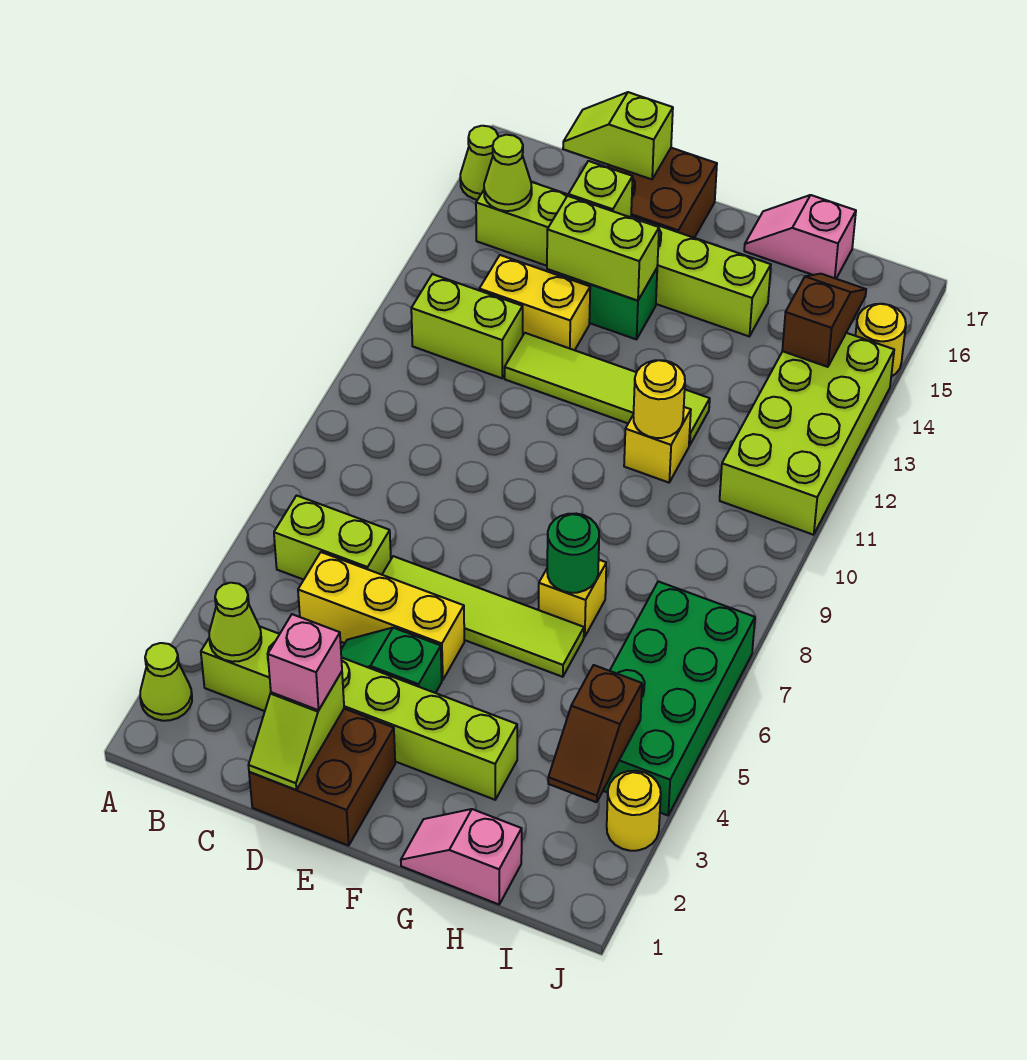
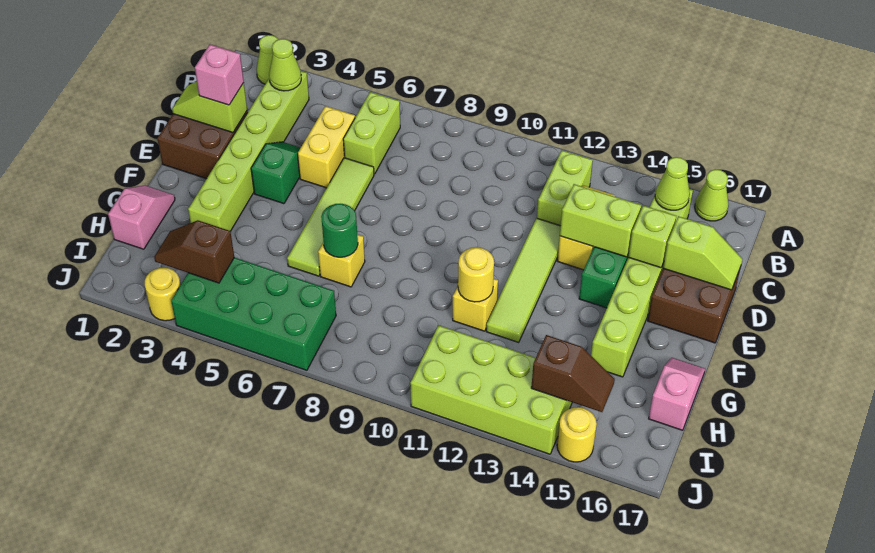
yellow brick C5:E5 level 1 -> yellow brick C5:D5 level 1
lime slope C17:D17 level 2 top D -> lime slope D16:D17 level 2 top 16
lime brick D14:E14 level 2 -> lime brick D13:D14 level 2

